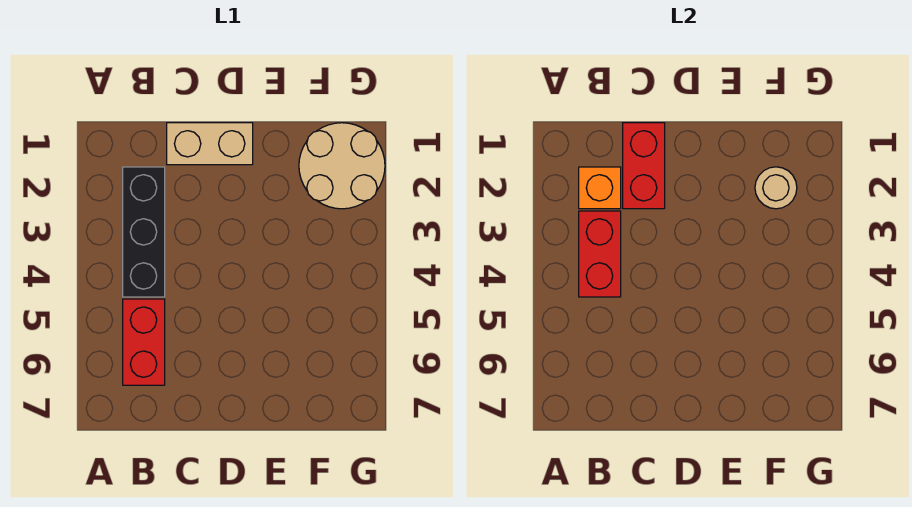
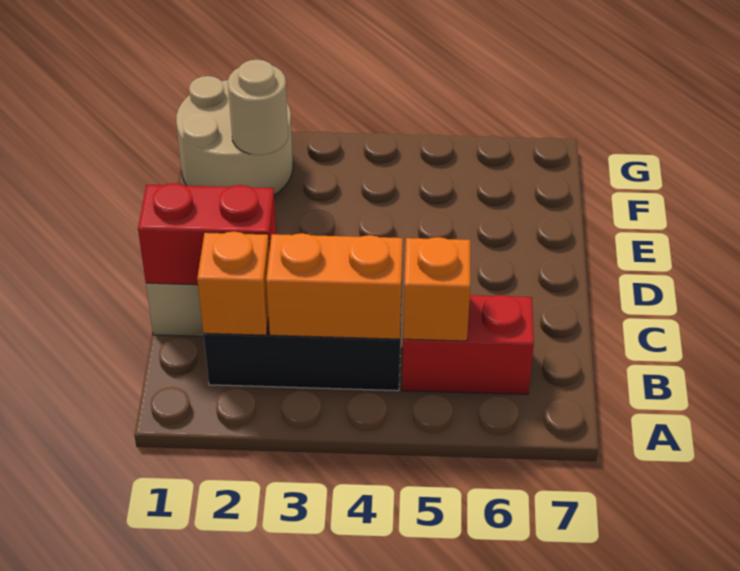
red brick B3:B4 level 2 -> orange brick B3:B4 level 2
none -> orange brick B5 level 2

